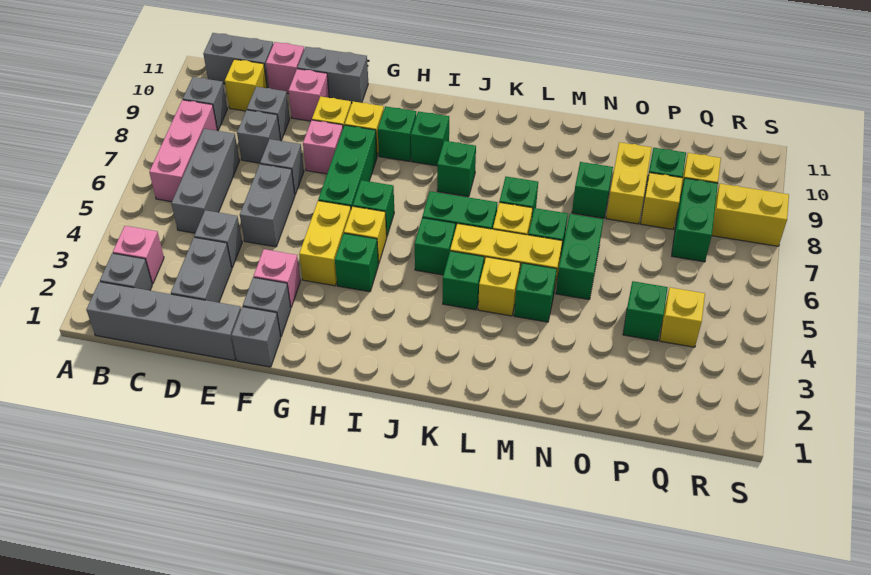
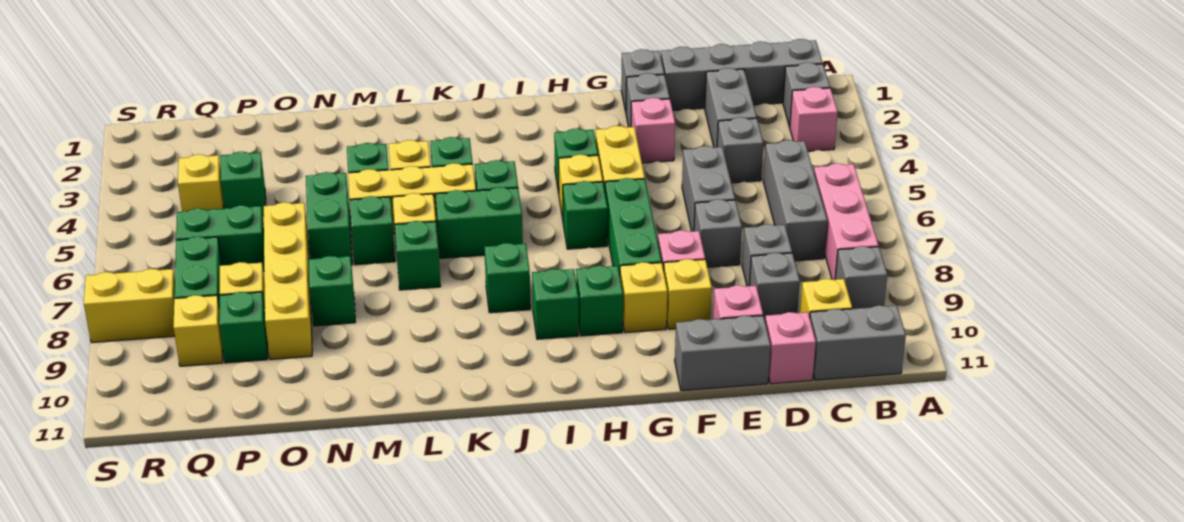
yellow brick O8:O9 level 1 -> yellow brick O6:O9 level 1
none -> green brick P6:Q6 level 1

